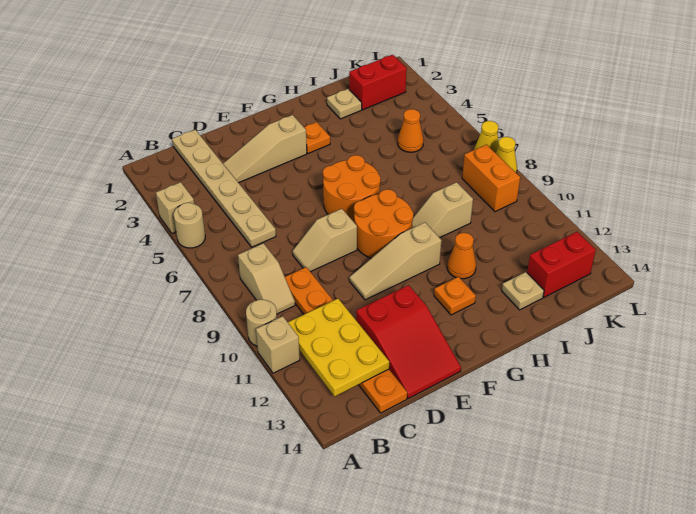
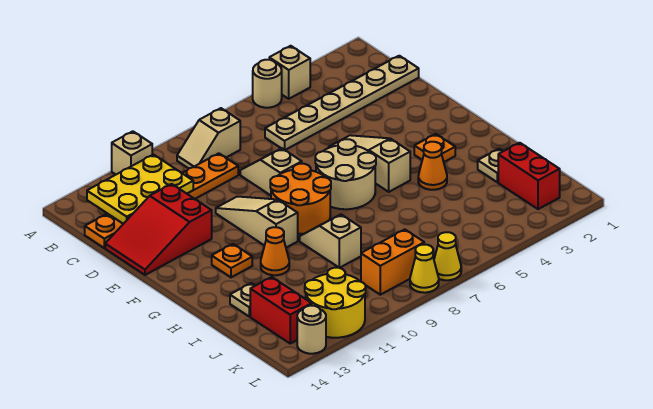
tan round brick A10 level 1 -> tan round brick L13 level 1
tan slope D3:F3 level 1 top F -> tan slope E5:G5 level 1 top G
orange round brick F6:G7 level 1 -> tan round brick F6:G7 level 1
orange cone J5 level 1 -> orange cone H4 level 1
none -> yellow round brick K11:L12 level 1

